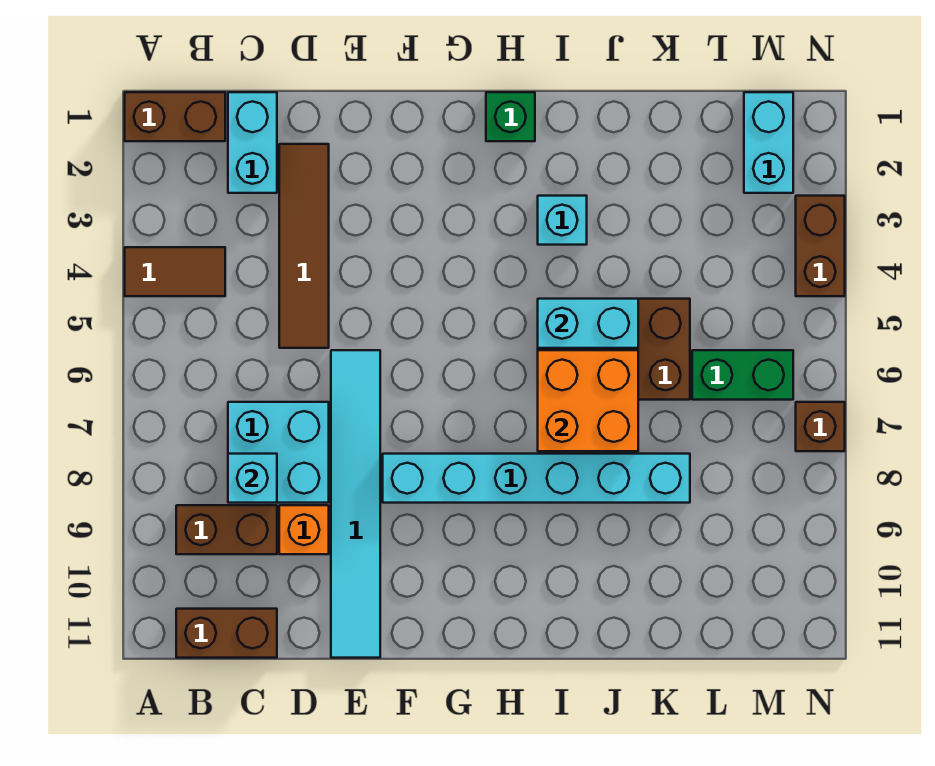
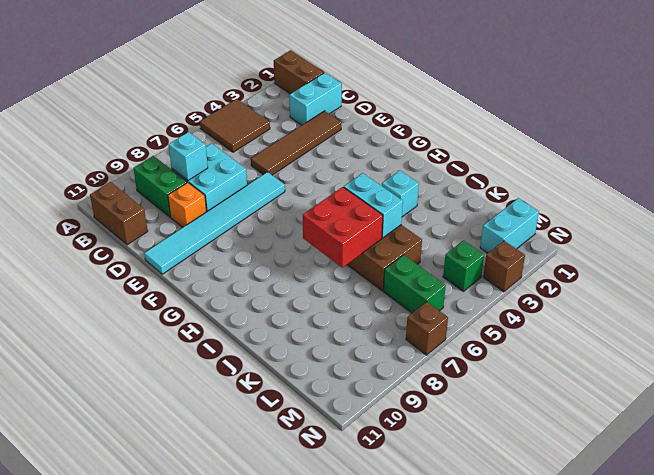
brown tile A4:B4 level 1 -> brown tile A4:B5 level 1
brown brick B9:C9 level 1 -> green brick B9:C9 level 1
cyan brick F8:K8 level 1 -> none
green brick H1 level 1 -> green brick M4 level 1
orange brick I6:J7 level 2 -> red brick I6:J7 level 2
brown brick N3:N4 level 1 -> brown brick N3 level 1

